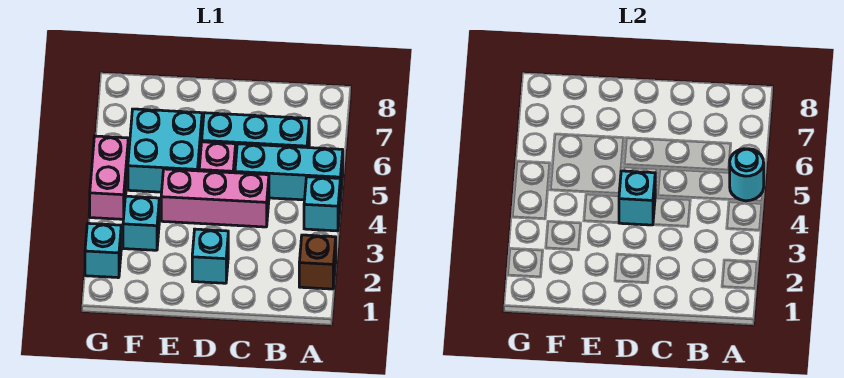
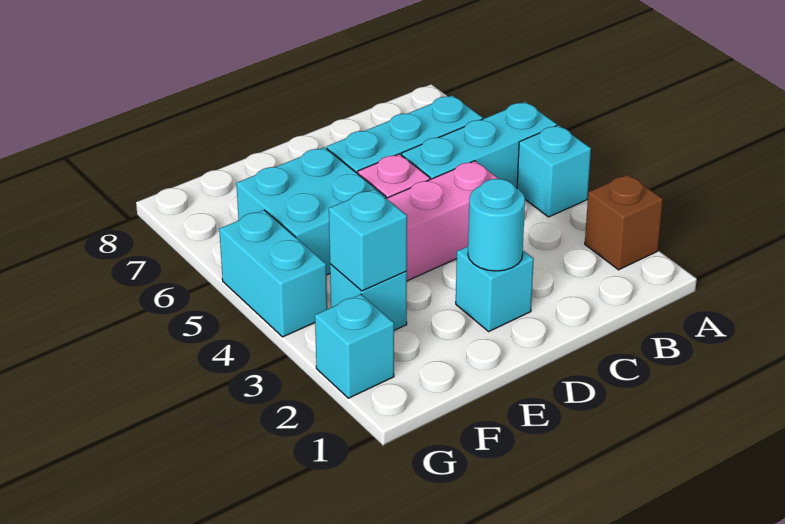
cyan round brick A5 level 2 -> cyan round brick D2 level 2
cyan brick D4 level 2 -> cyan brick F3 level 2
pink brick G4:G5 level 1 -> cyan brick G4:G5 level 1

